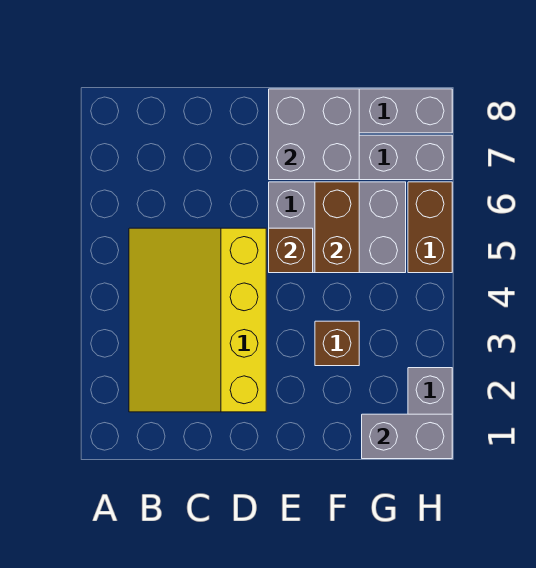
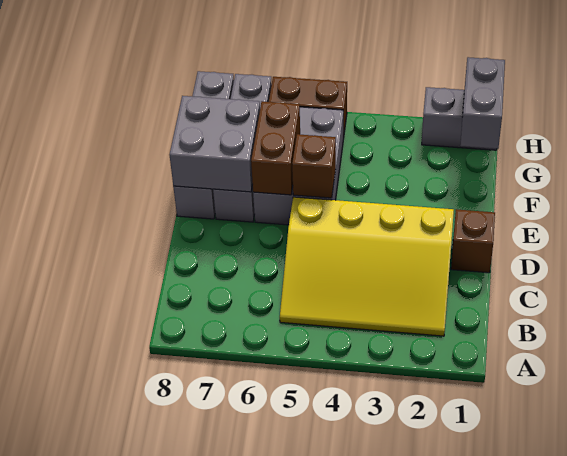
brown brick F3 level 1 -> brown brick D1 level 1
brown brick F5:F6 level 2 -> brown brick E6:F6 level 2

